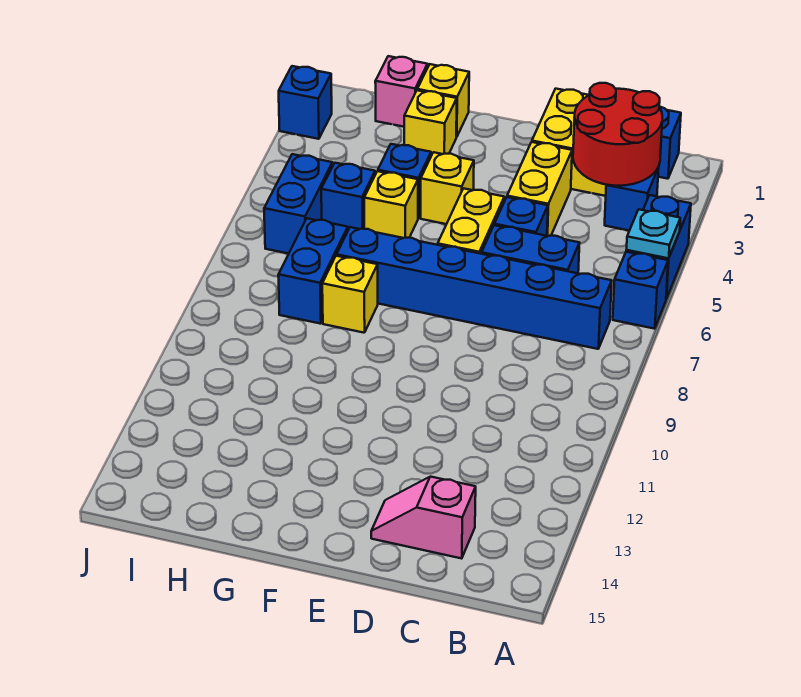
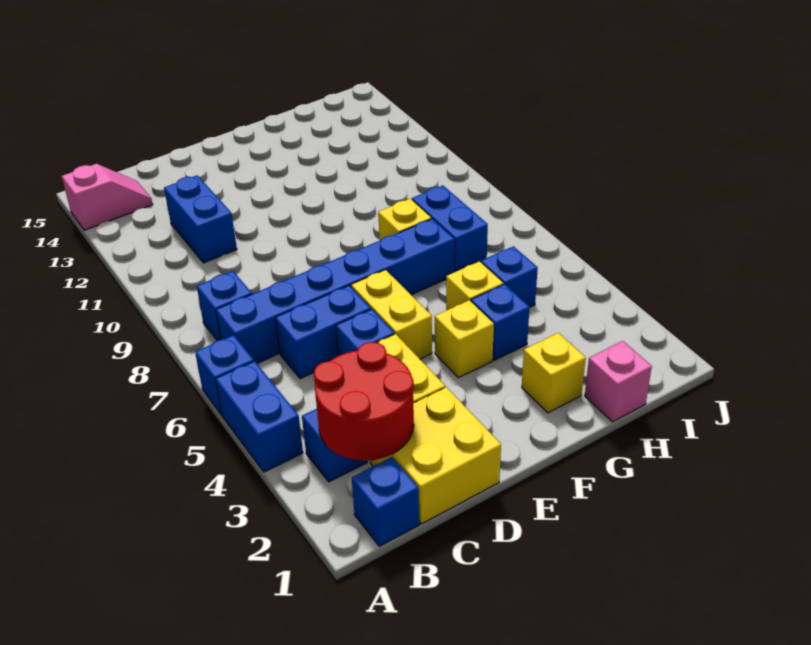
cyan plate A5 level 2 -> none
pink slope C14:D14 level 1 top C -> pink slope A14:B14 level 1 top A
yellow brick G1 level 1 -> none
blue brick I5:I6 level 1 -> blue brick C11:C12 level 1
blue brick J2 level 1 -> blue brick B8 level 1

